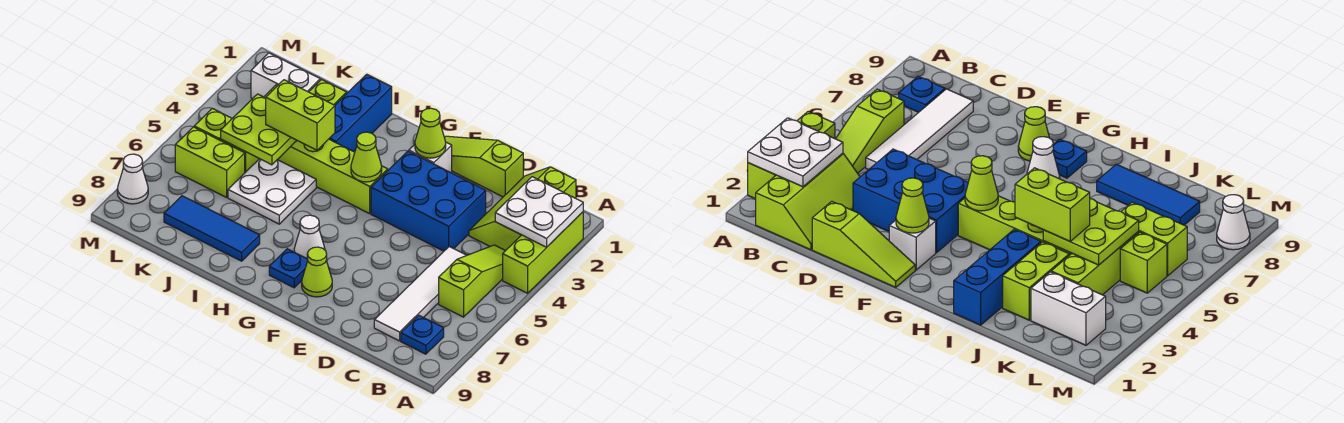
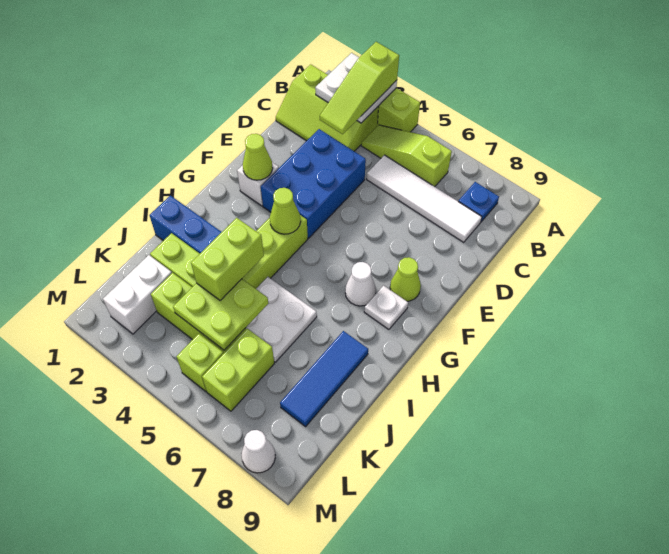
lime slope D1:F1 level 1 top D -> lime slope A3:C3 level 3 top A
blue plate G8 level 1 -> white plate G8 level 1

